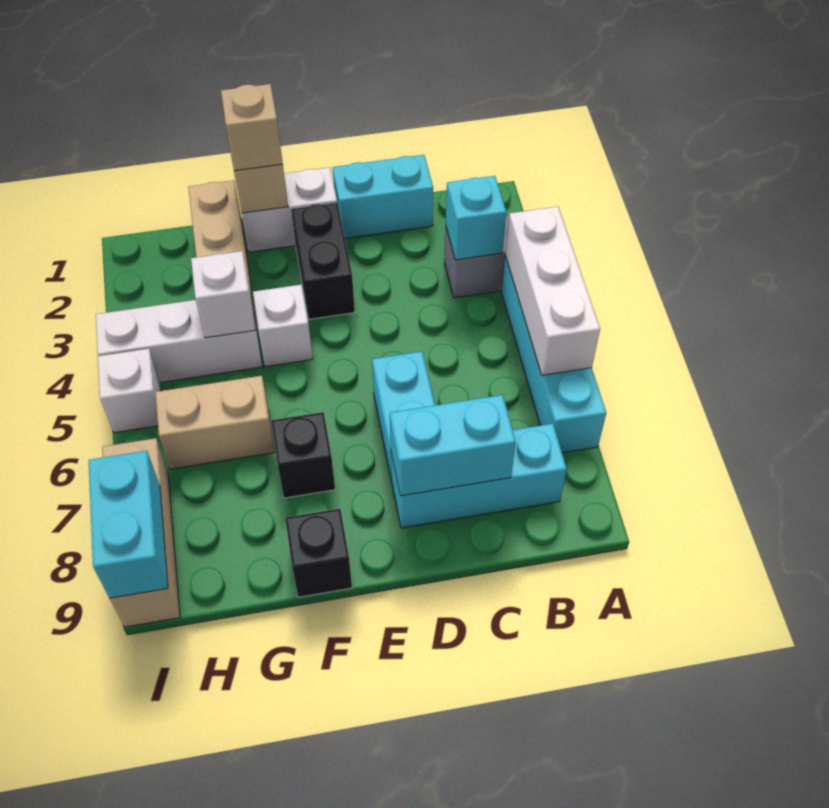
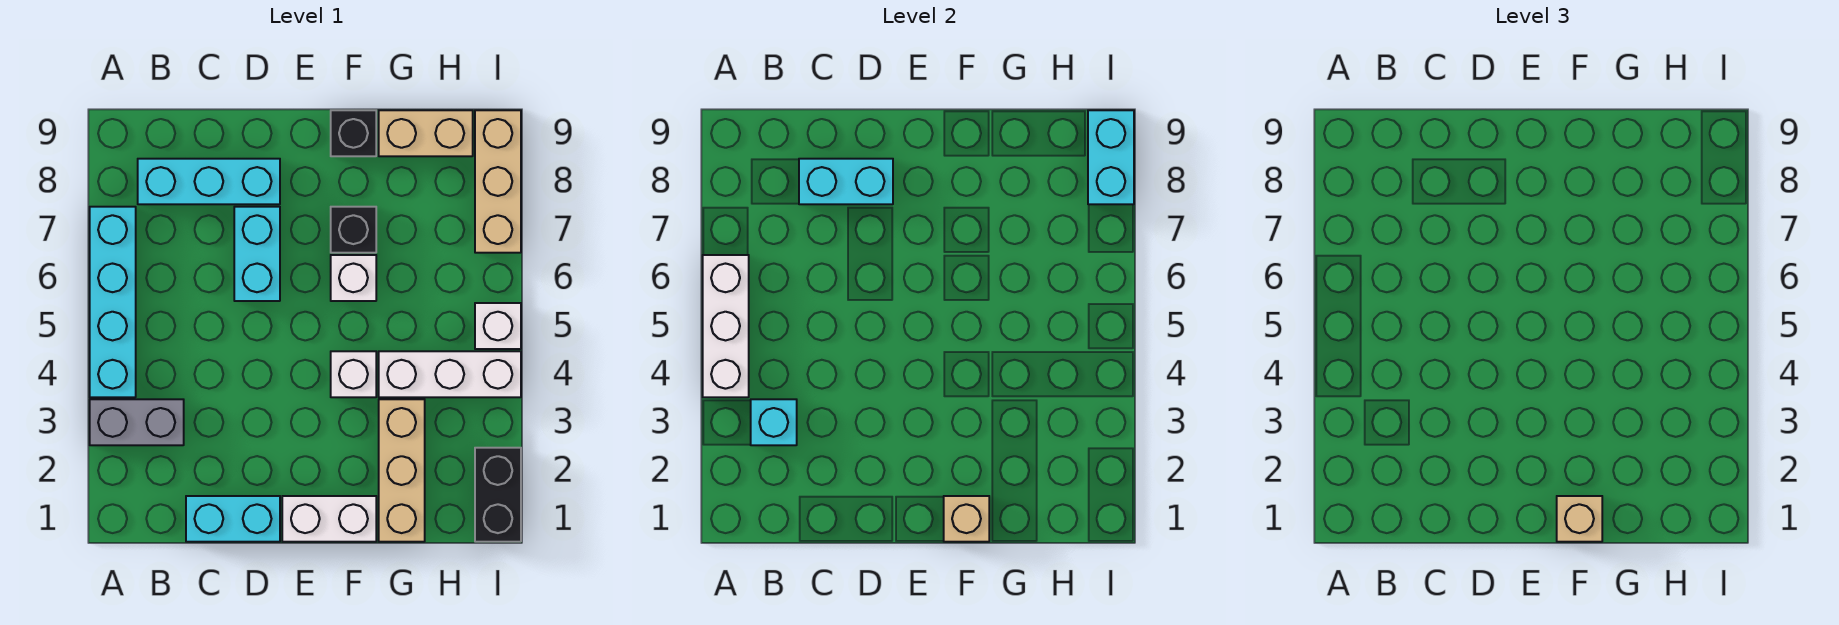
black brick E2:E3 level 1 -> black brick I1:I2 level 1
white brick G4 level 2 -> white brick F6 level 1
tan brick G6:H6 level 1 -> tan brick G9:H9 level 1

